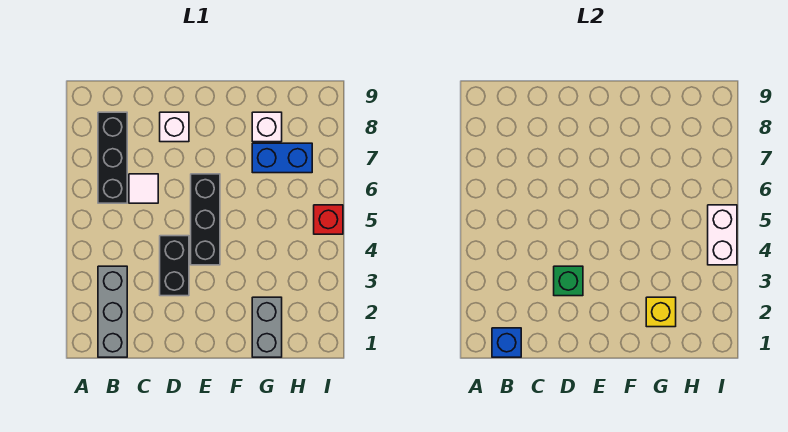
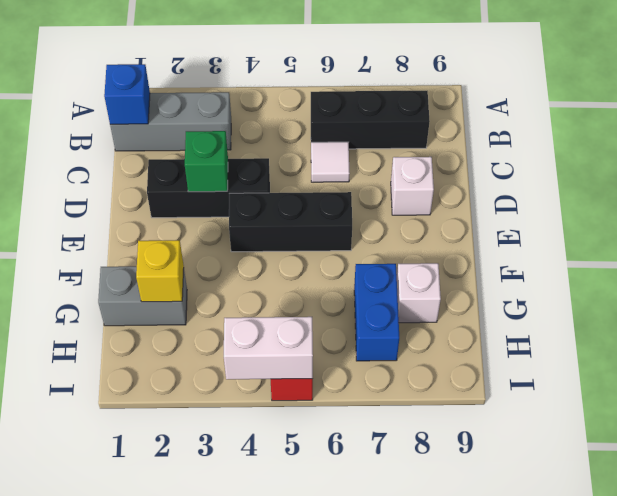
black brick D3:D4 level 1 -> black brick D2:D4 level 1

